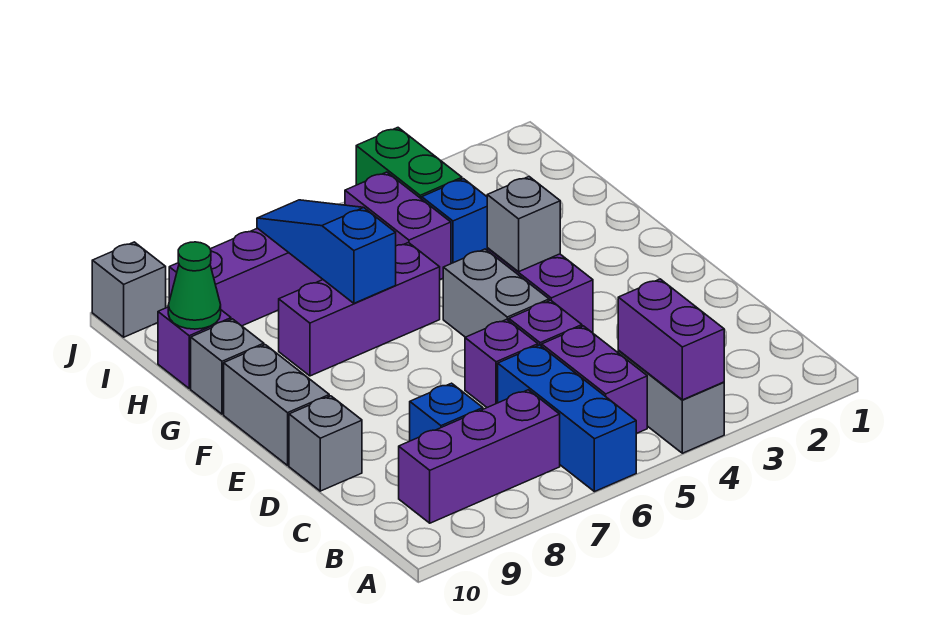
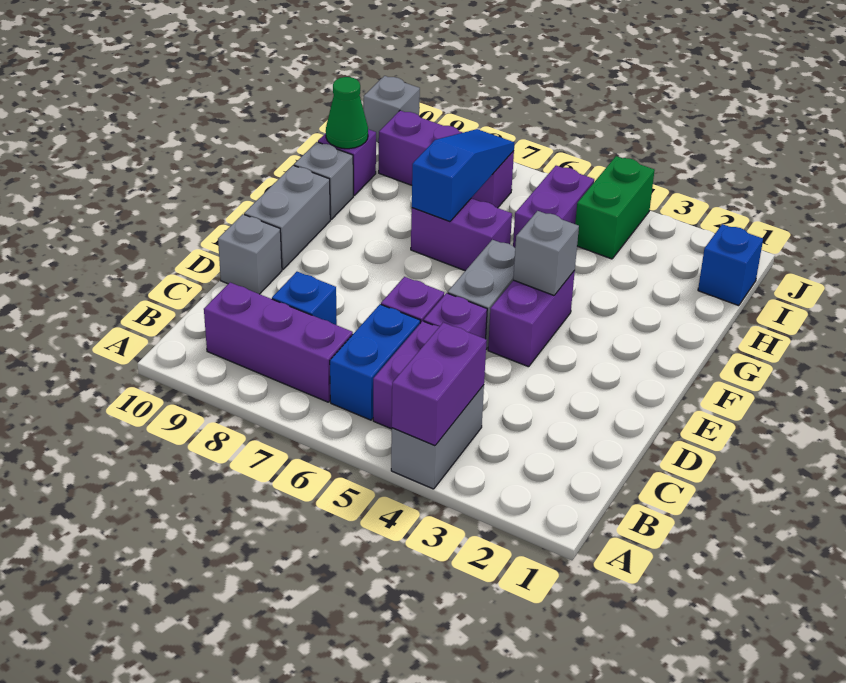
blue brick A6:C6 level 1 -> blue brick B6:C6 level 1
purple brick G6:G8 level 1 -> purple brick G6:G7 level 1
blue brick H4 level 1 -> blue brick I1 level 1

